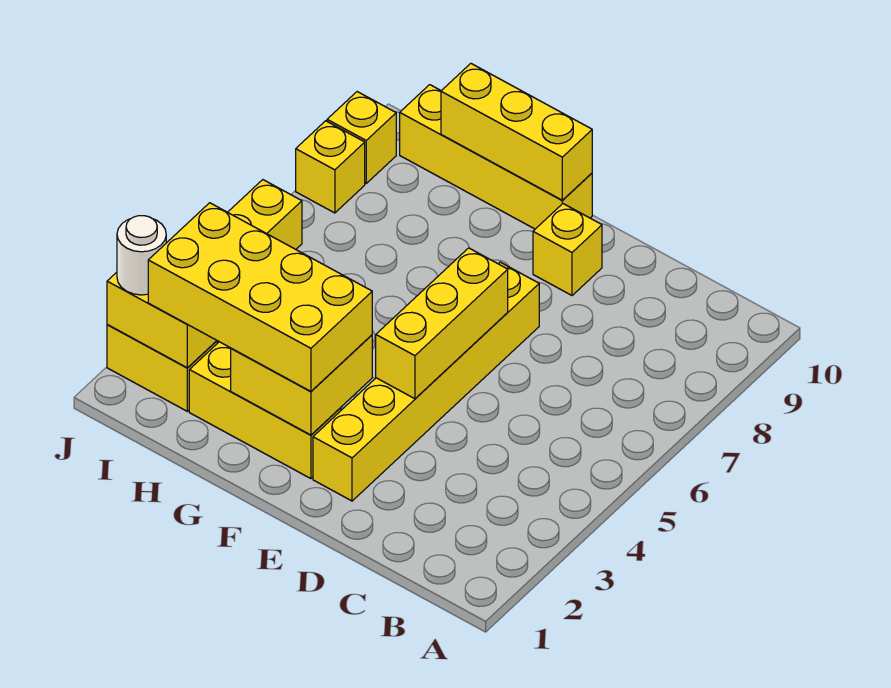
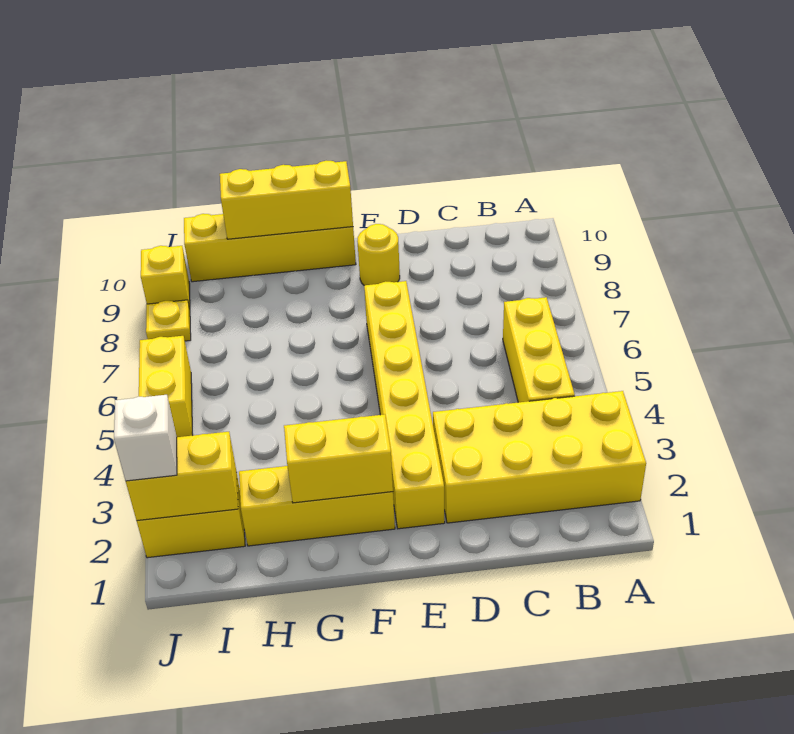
yellow brick E4:E6 level 2 -> yellow brick B4:B6 level 1
yellow brick E9 level 1 -> yellow round brick E9 level 1
yellow brick F2:G3 level 2 -> yellow brick F2:G2 level 2
yellow brick F2:I3 level 3 -> yellow brick A2:D3 level 1
white round brick J2 level 3 -> white brick J2 level 3
yellow brick J8 level 1 -> yellow plate J8 level 1

